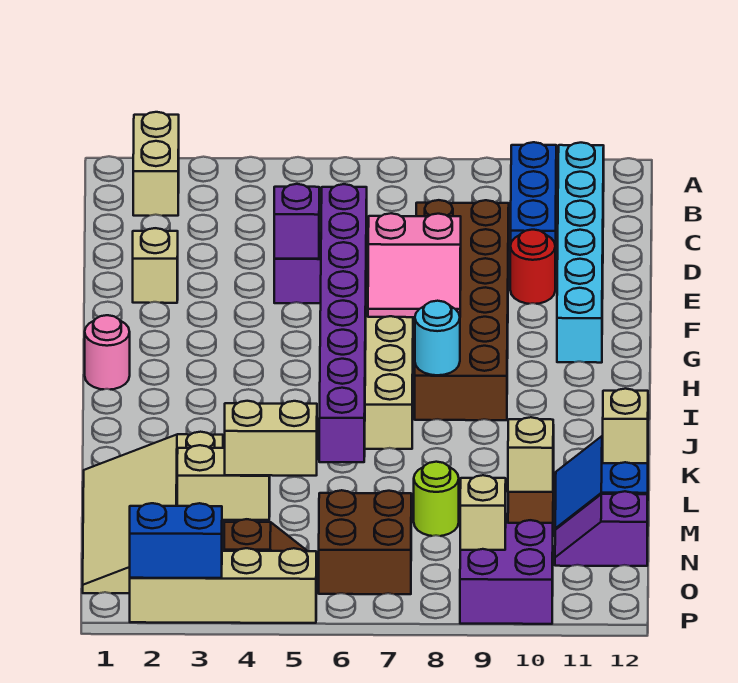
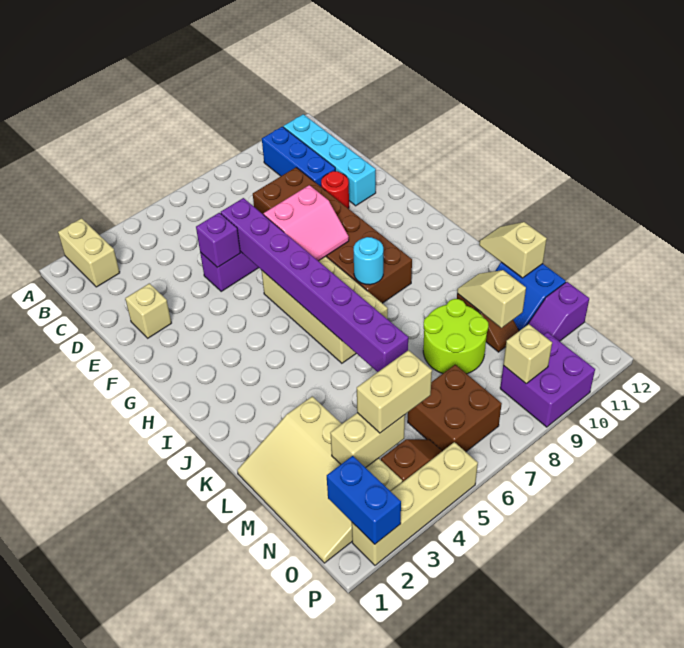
cyan brick B11:G11 level 1 -> cyan brick B11:E11 level 1
pink round brick H1 level 1 -> none
lime round brick M8 level 1 -> lime round brick L8:M9 level 1
blue brick P2:P3 level 2 -> blue brick O2:P2 level 2

